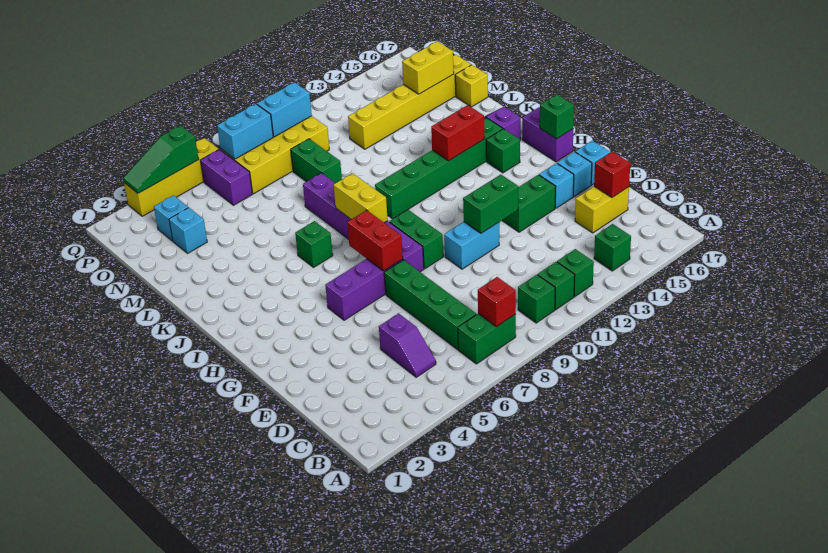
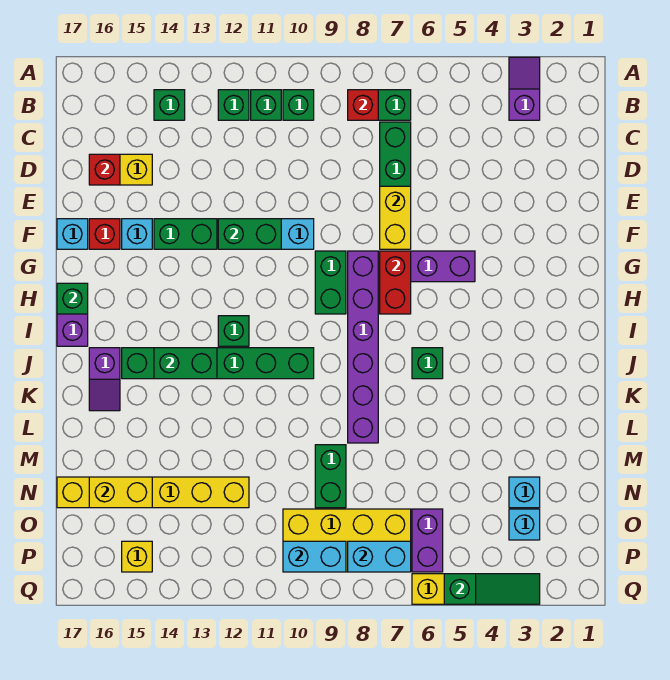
purple slope C5:D5 level 1 top D -> purple slope A3:B3 level 1 top B
cyan brick F16 level 1 -> red brick F16 level 1
yellow brick I8:J8 level 2 -> yellow brick E7:F7 level 2
green brick I15 level 1 -> green brick I12 level 1
red brick J13:J14 level 2 -> green brick J13:J14 level 2
yellow brick M17 level 1 -> yellow brick P15 level 1

